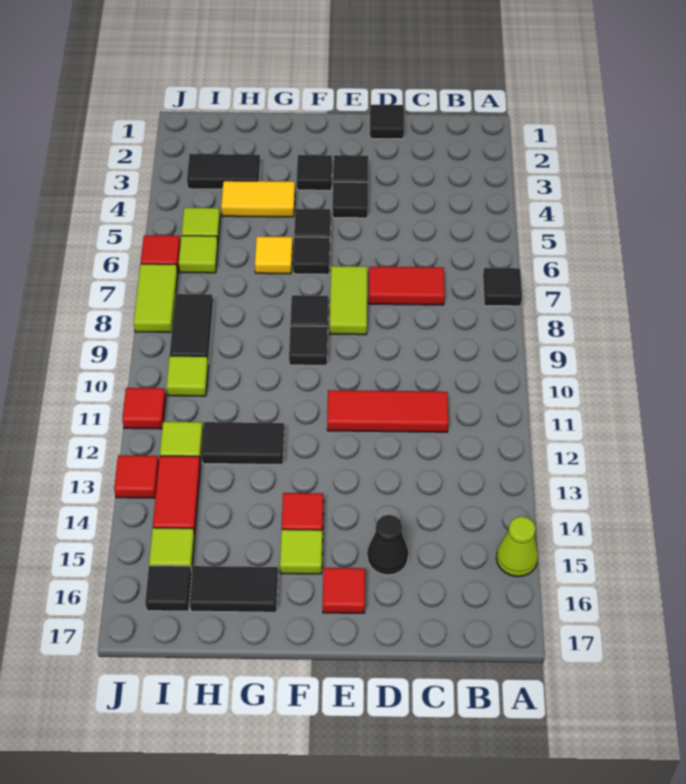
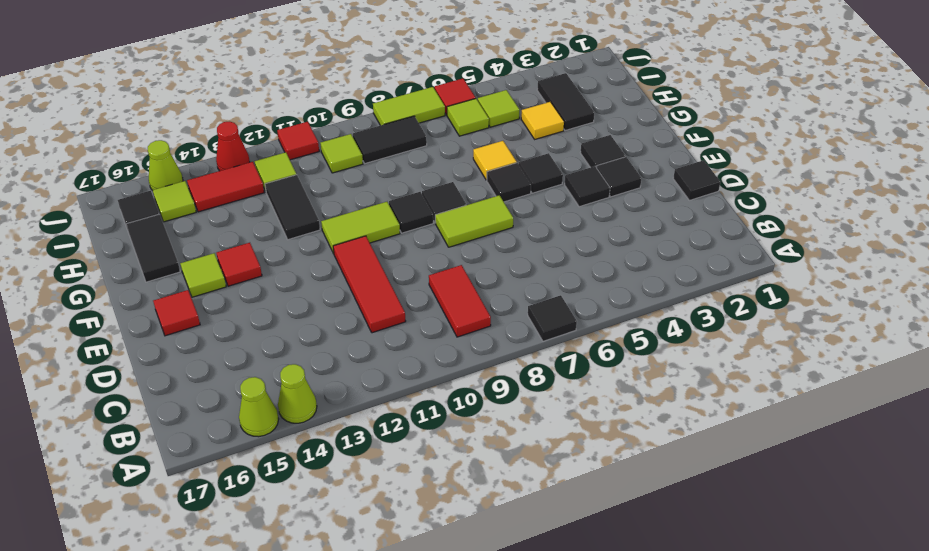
none -> lime cone A14 level 1
red tile C7:D7 level 1 -> red tile B9:C9 level 1
black cone D15 level 1 -> none
none -> lime tile F10:F11 level 1
yellow tile G4:H4 level 1 -> yellow tile H4 level 1
red tile J13 level 1 -> red cone J13 level 1
none -> lime cone J15 level 1

